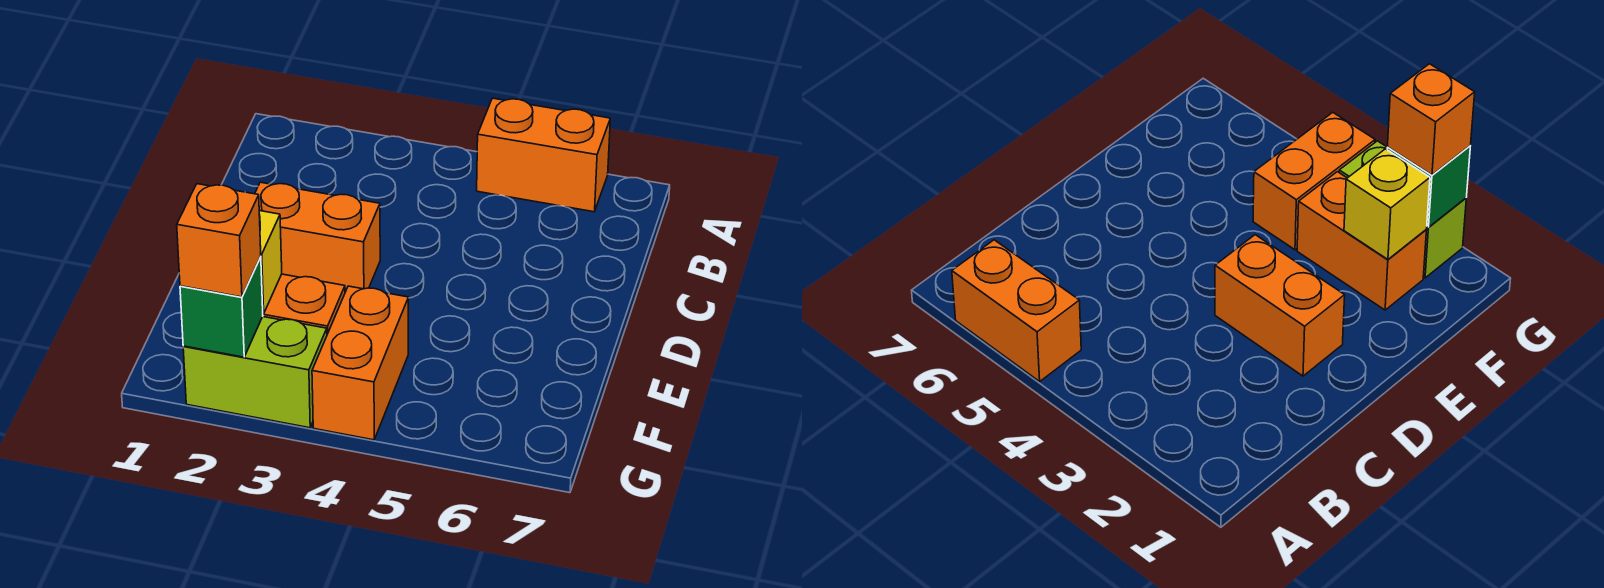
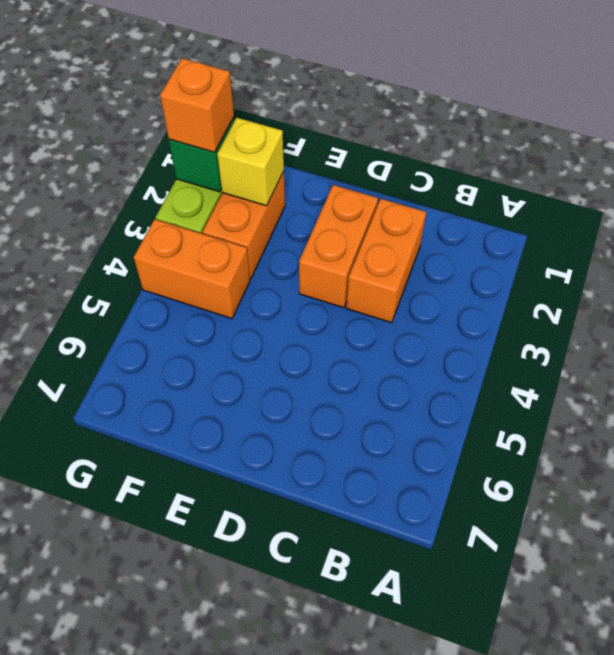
orange brick A5:A6 level 1 -> orange brick C2:C3 level 1

